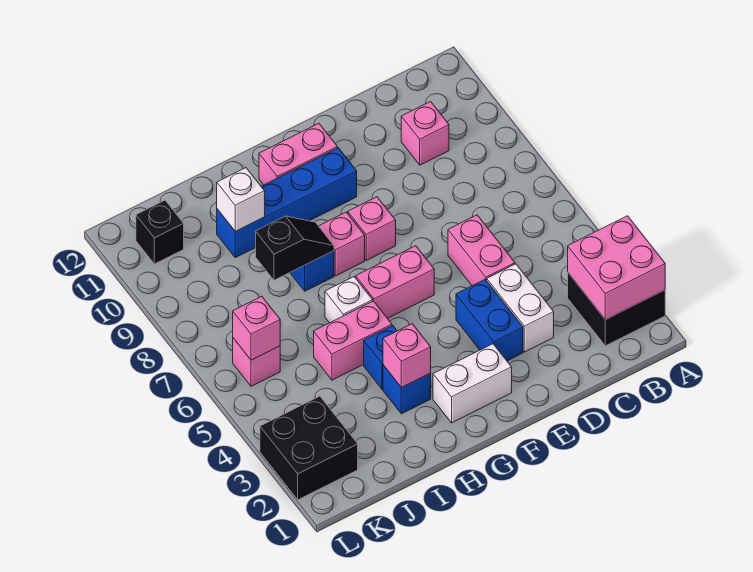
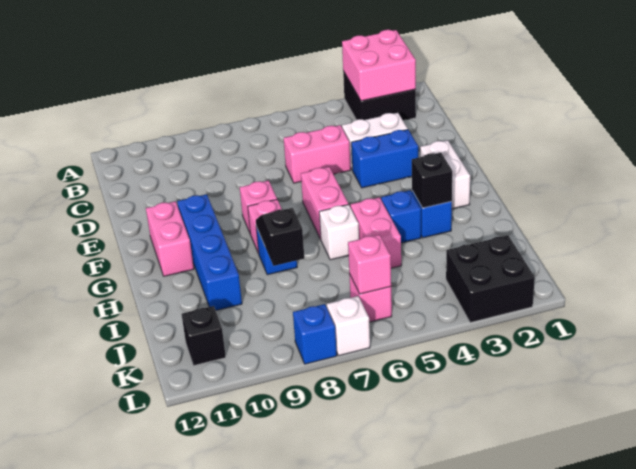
pink brick C10 level 1 -> none
pink brick H3 level 2 -> black brick H3 level 2
white brick I10 level 2 -> white brick L7 level 1
none -> blue brick L8 level 1

